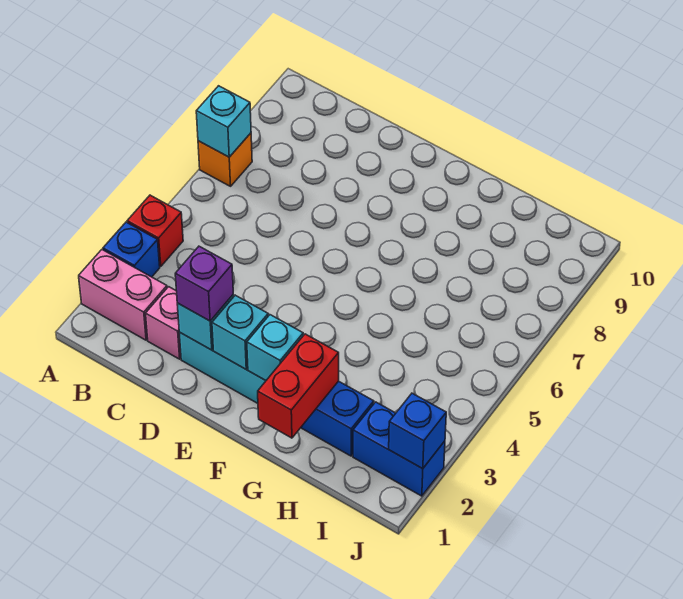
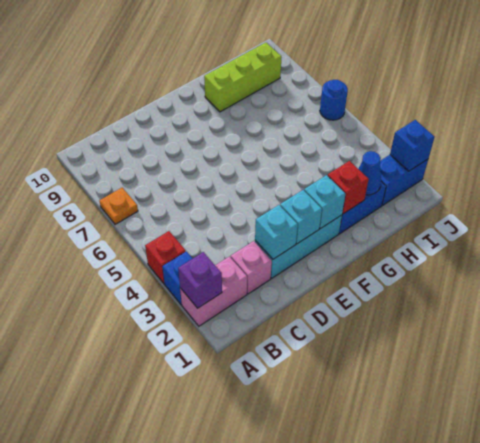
orange brick A7 level 1 -> orange plate A7 level 1
cyan brick A7 level 2 -> none
purple brick D2 level 3 -> purple brick A2 level 2
red brick G1:G2 level 2 -> red brick G2 level 2
none -> lime brick G9:I9 level 1
none -> blue cone H2 level 2
none -> blue round brick J6 level 1

